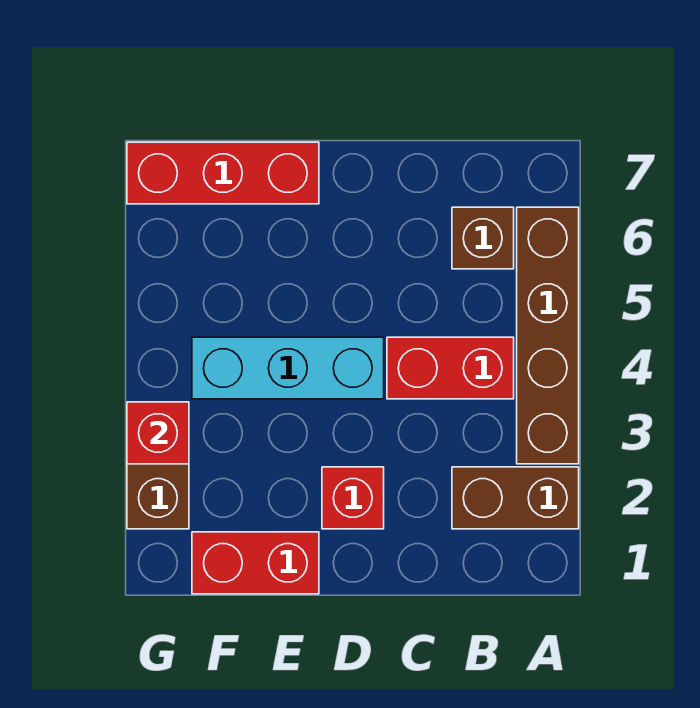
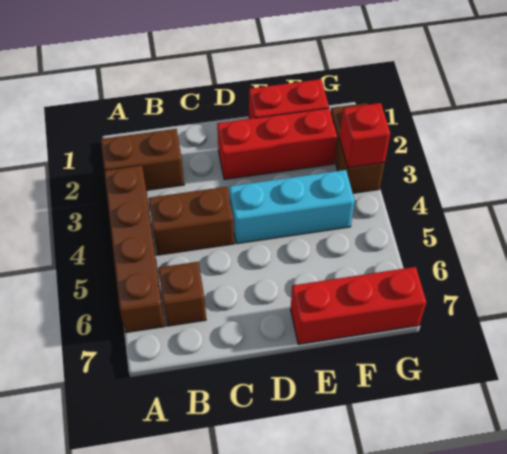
red brick B4:C4 level 1 -> brown brick B4:C4 level 1
red brick D2 level 1 -> red brick D2:F2 level 1

